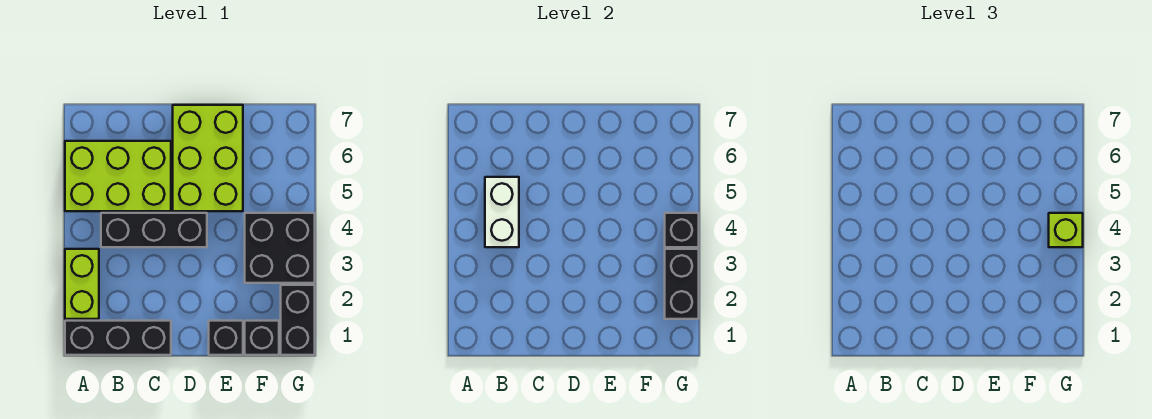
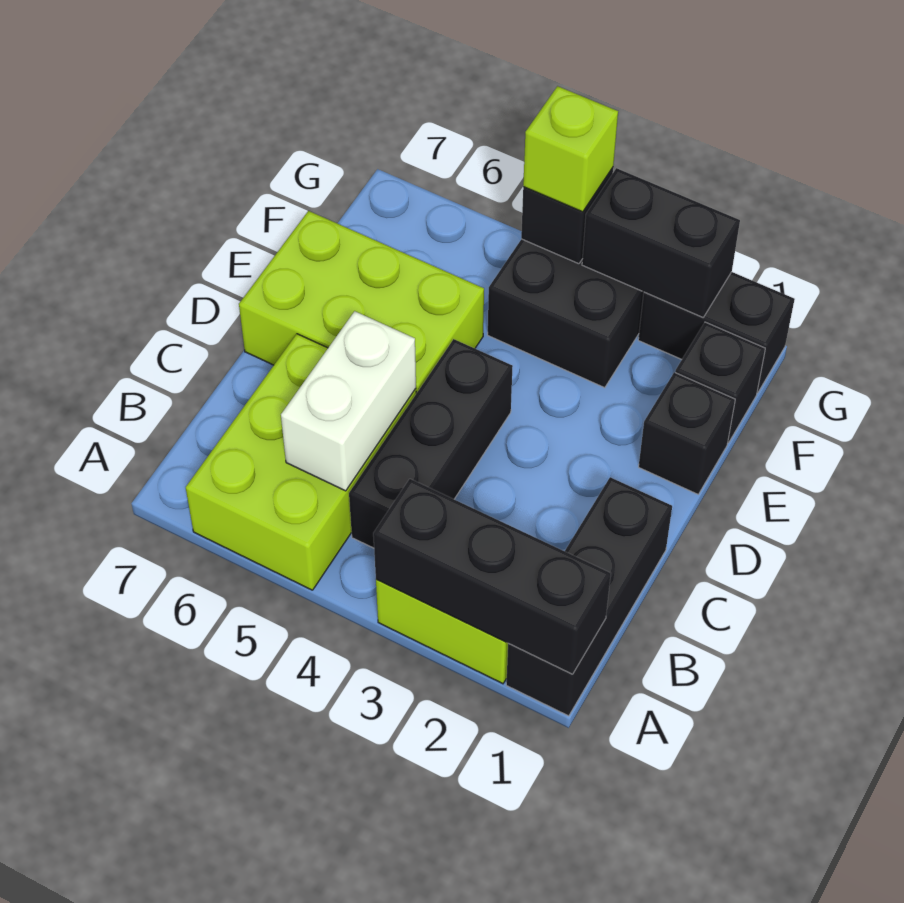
none -> black brick A1:A3 level 2
white brick B4:B5 level 2 -> white brick B5:C5 level 2

